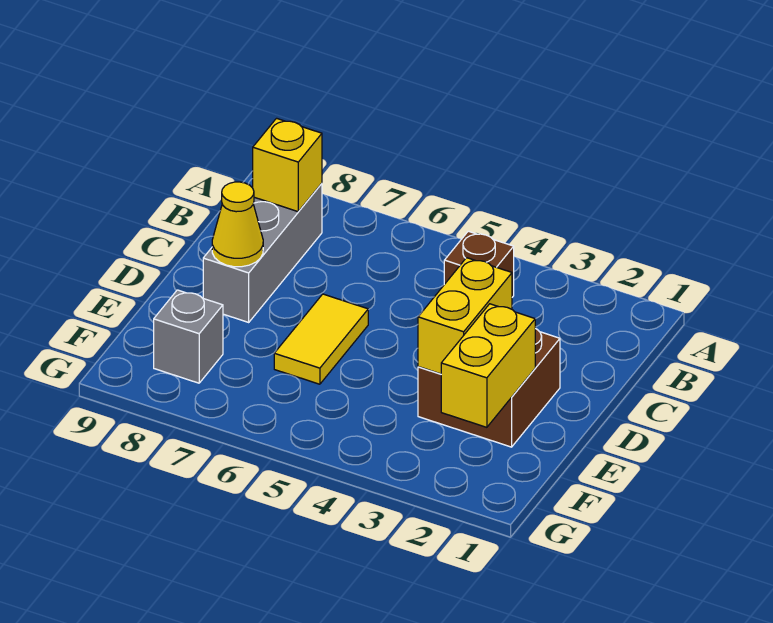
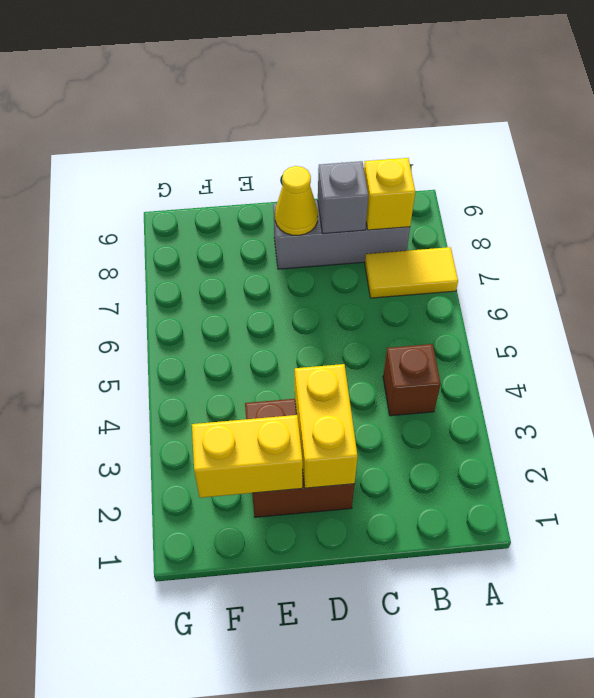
yellow brick D3:E3 level 2 -> yellow brick D2:D3 level 2
yellow tile D6:E6 level 1 -> yellow tile A7:B7 level 1
grey brick F8 level 1 -> grey brick C8 level 2

